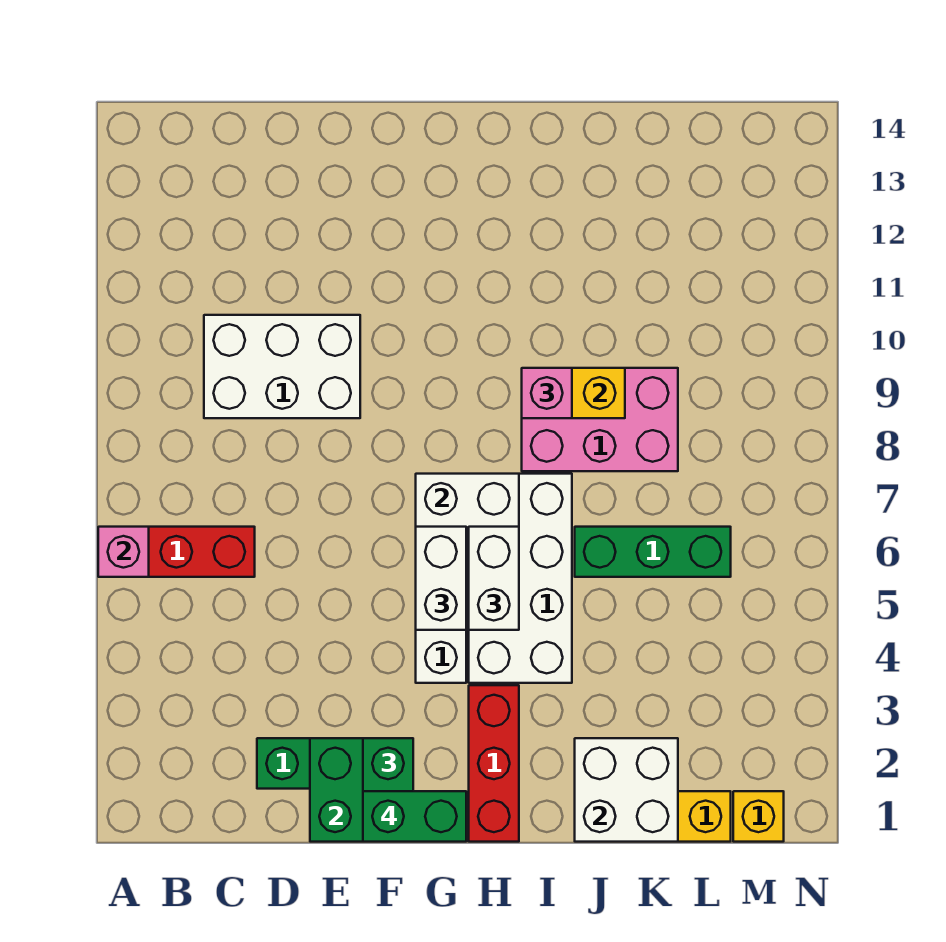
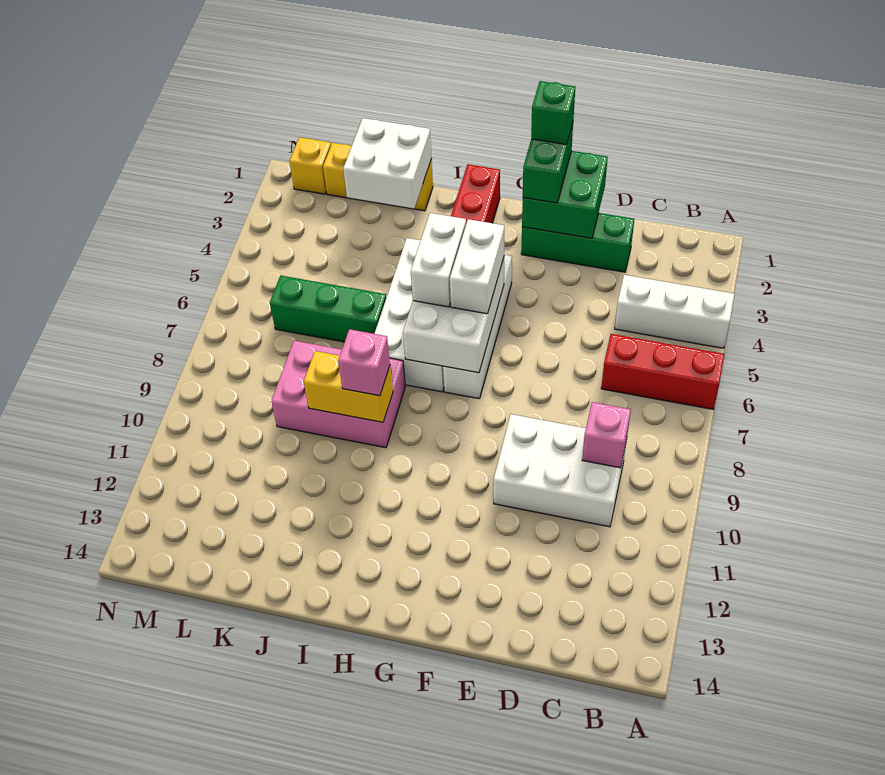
none -> white brick A4:C4 level 1
pink brick A6 level 2 -> pink brick C9 level 2
green brick F1:G1 level 4 -> green brick F1 level 4

